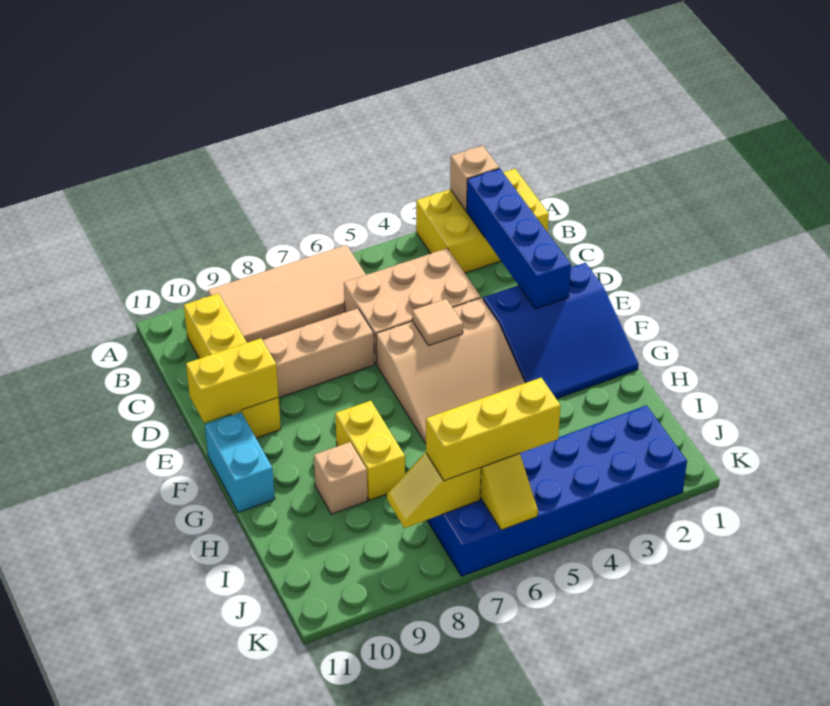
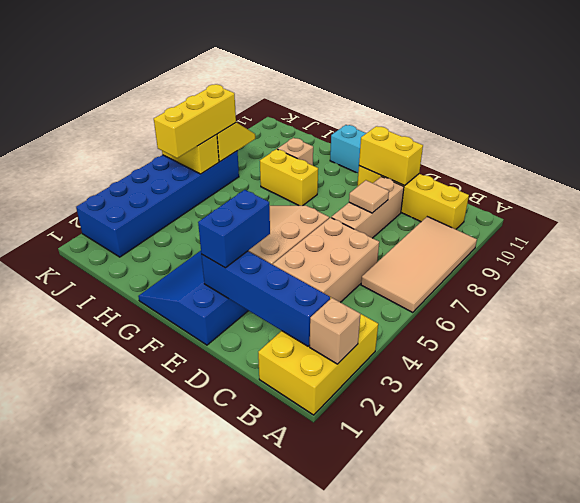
none -> blue brick E2:E3 level 3
tan tile E5 level 2 -> tan tile D8 level 2
yellow brick E10:E11 level 2 -> yellow brick D10:E10 level 2

